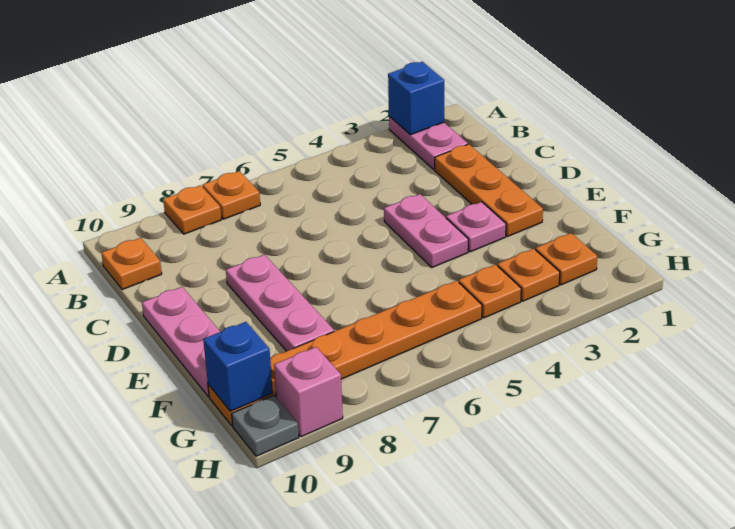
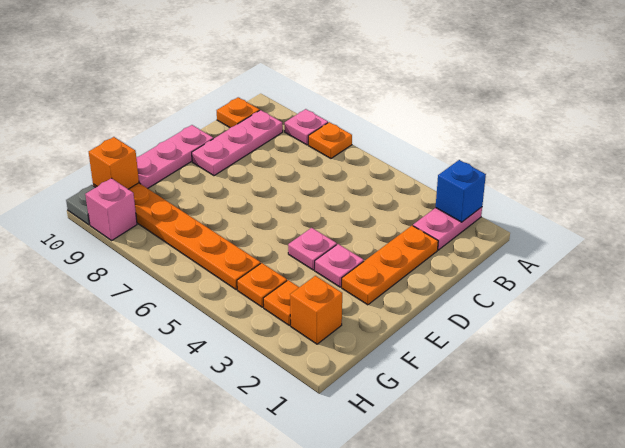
orange plate A8 level 1 -> pink plate A8 level 1
pink plate D4:E4 level 1 -> pink plate E4 level 1
pink plate D8:F8 level 1 -> pink plate B9:D9 level 1
orange plate G2 level 1 -> orange brick G2 level 1
blue brick G10 level 2 -> orange brick G10 level 2

